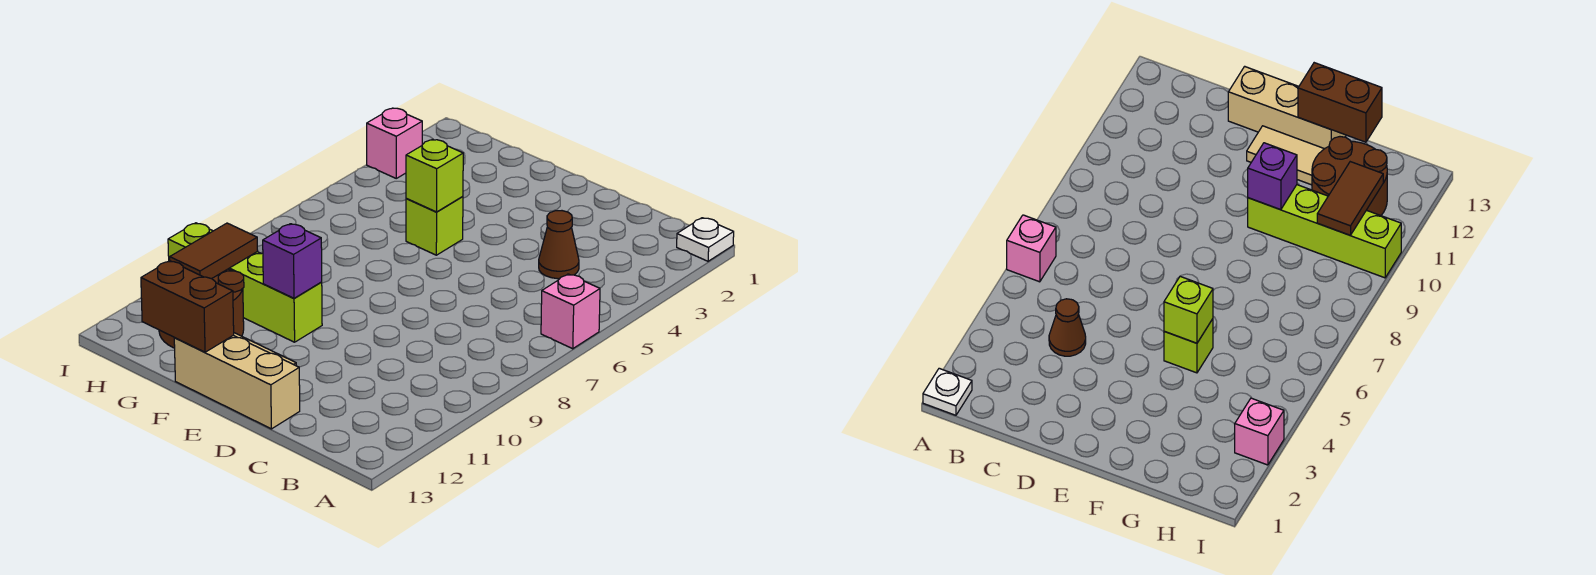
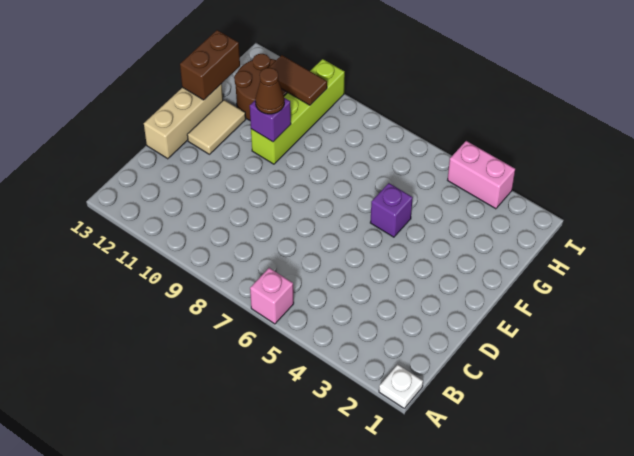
brown cone C4 level 1 -> brown cone F10 level 3
lime brick F5 level 1 -> purple brick F5 level 1
lime brick F5 level 2 -> none
pink brick I3 level 1 -> pink brick I3:I4 level 1

